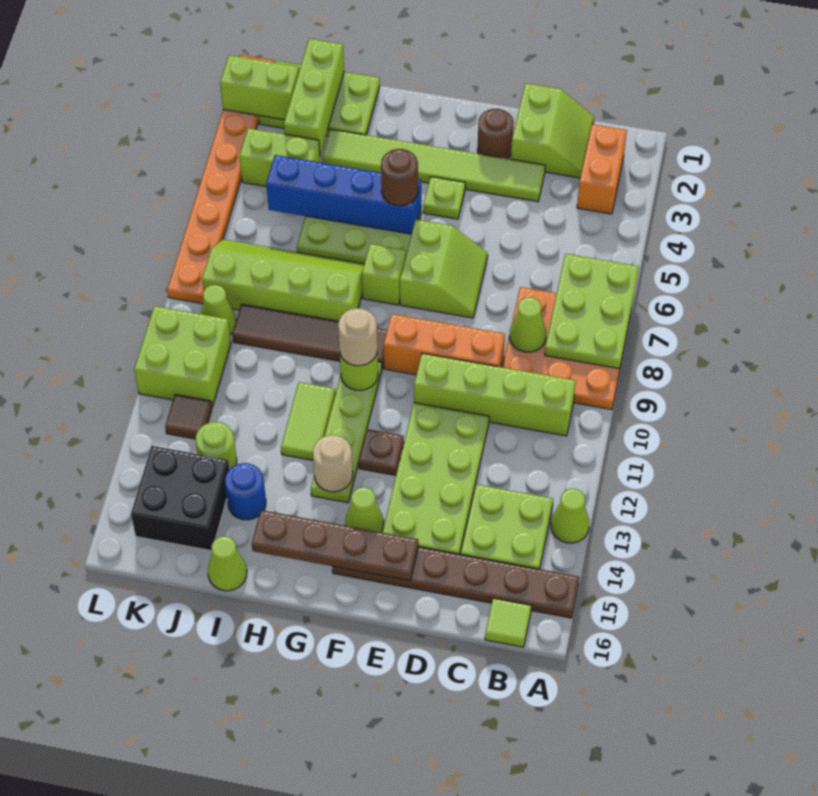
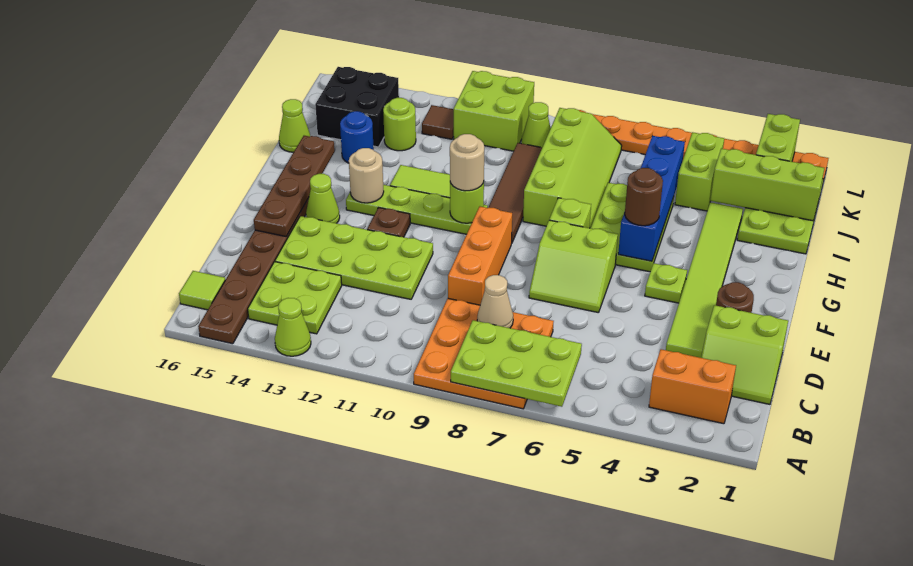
lime brick B10:E10 level 1 -> none
lime cone C8 level 2 -> tan cone C8 level 2

